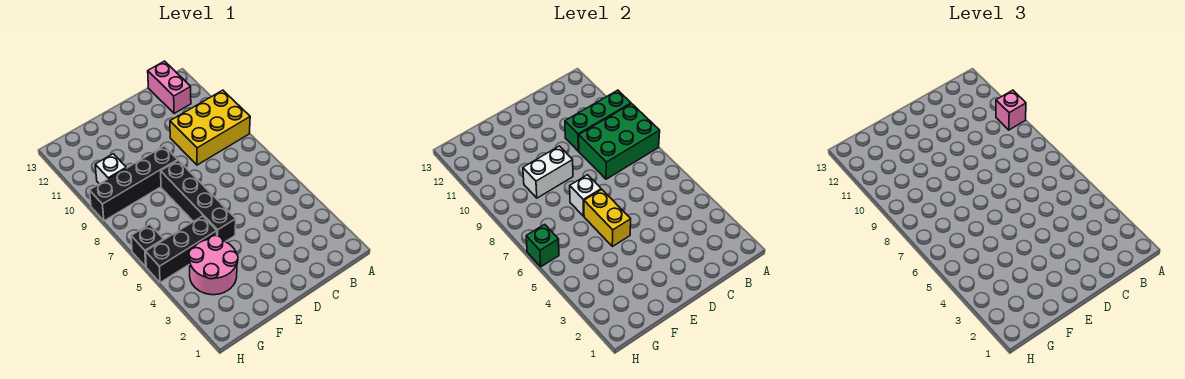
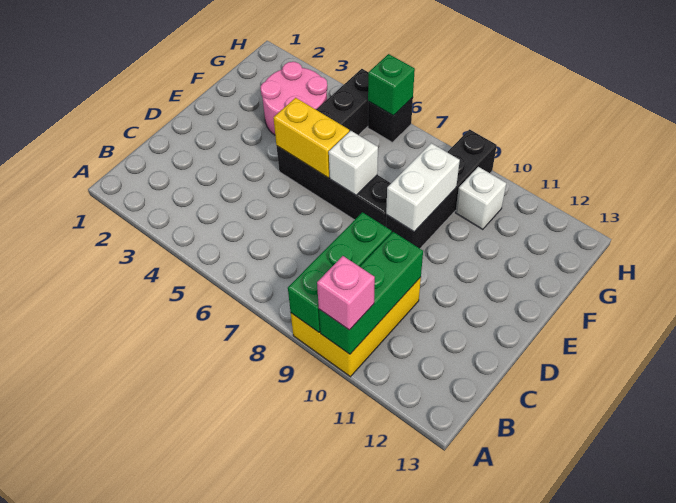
green brick A8:C9 level 2 -> green brick A9:C9 level 2
pink brick B12:B13 level 1 -> none

